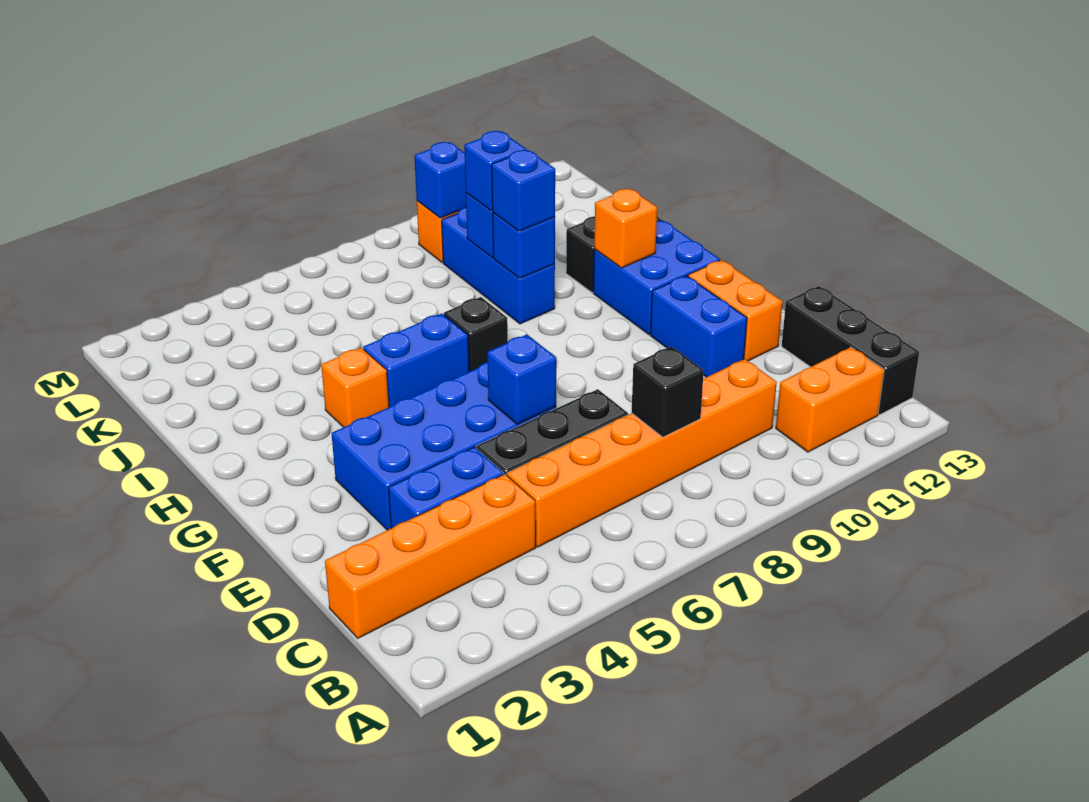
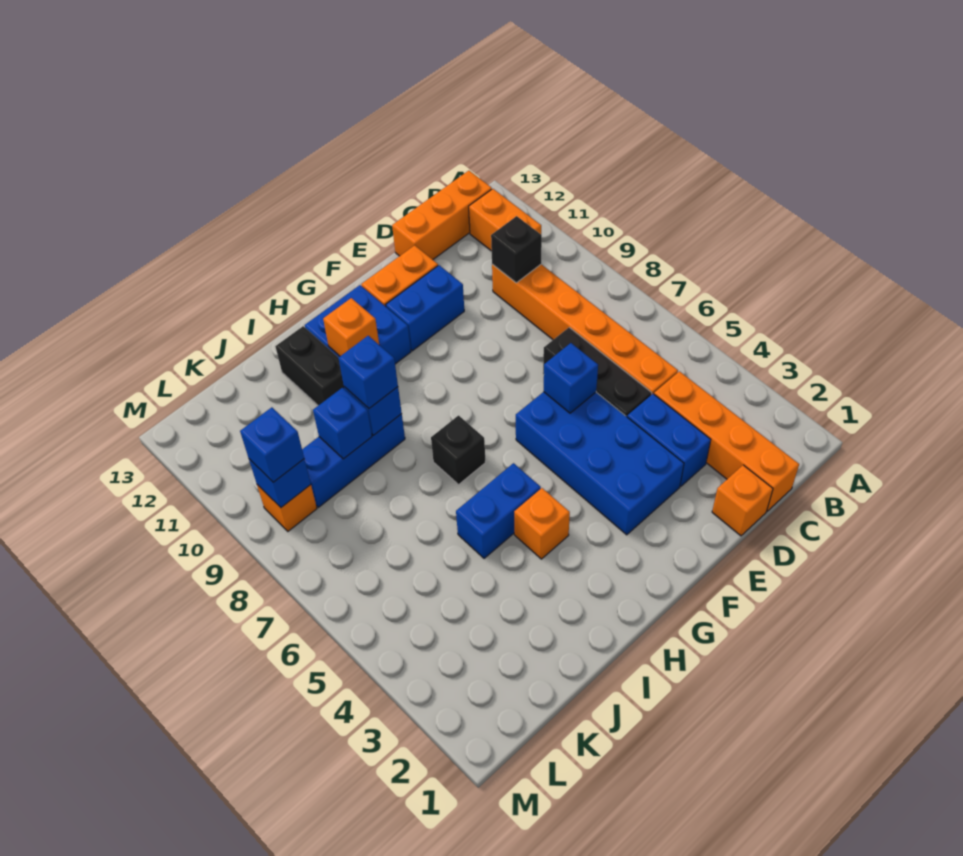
black brick B13:D13 level 1 -> orange brick B13:D13 level 1
black brick C8 level 2 -> black brick C10 level 2
none -> orange brick D1 level 1
blue brick H5:H6 level 1 -> blue brick H5:I5 level 1
blue brick J9 level 3 -> blue brick L9 level 3

